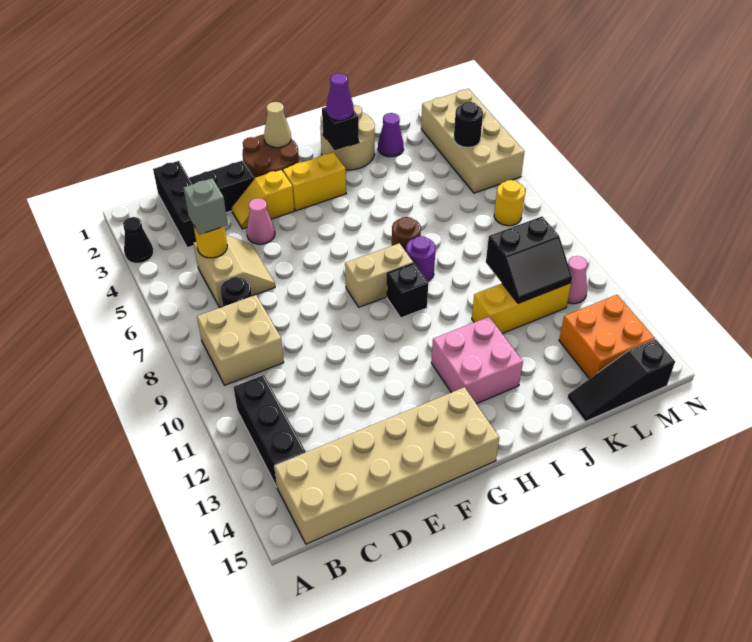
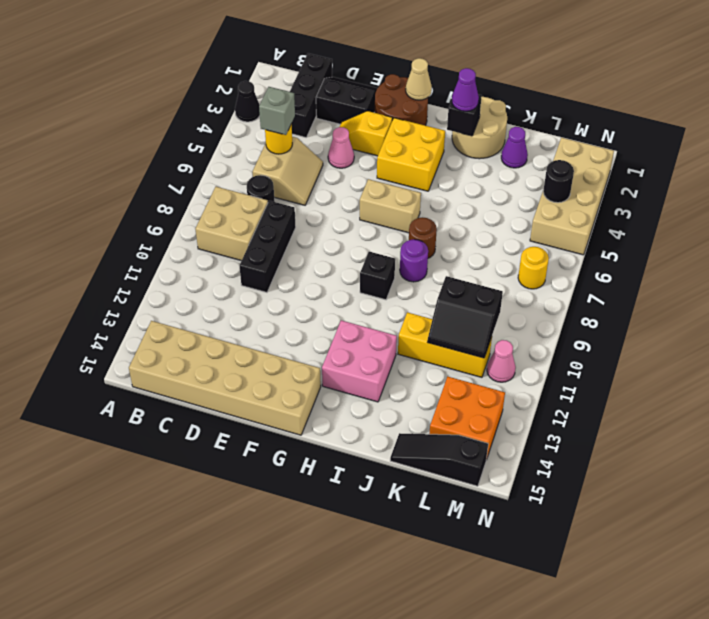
black brick B11:B13 level 1 -> black brick D8:D10 level 1
yellow brick G3:H3 level 1 -> yellow brick G3:H4 level 1
tan brick G8:H8 level 1 -> tan brick G6:H6 level 1

